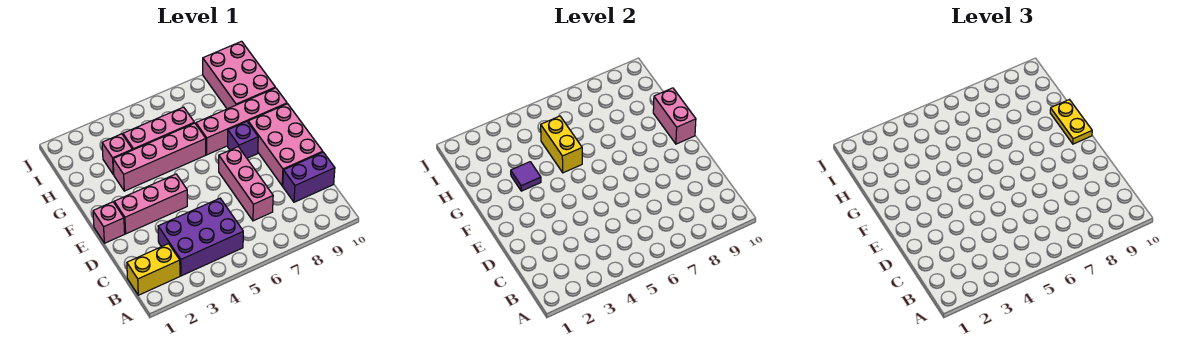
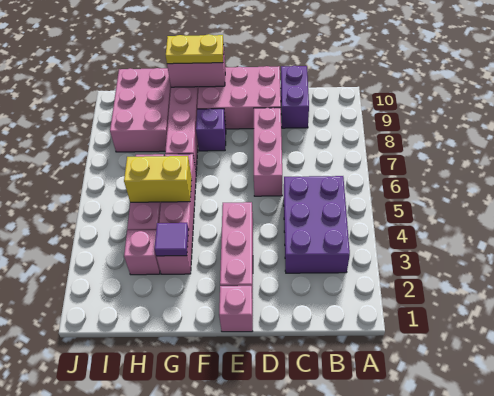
yellow brick B1:B2 level 1 -> none
pink brick C7:E7 level 1 -> pink brick D6:D8 level 1
pink brick H9:J10 level 1 -> pink brick H8:I10 level 1

